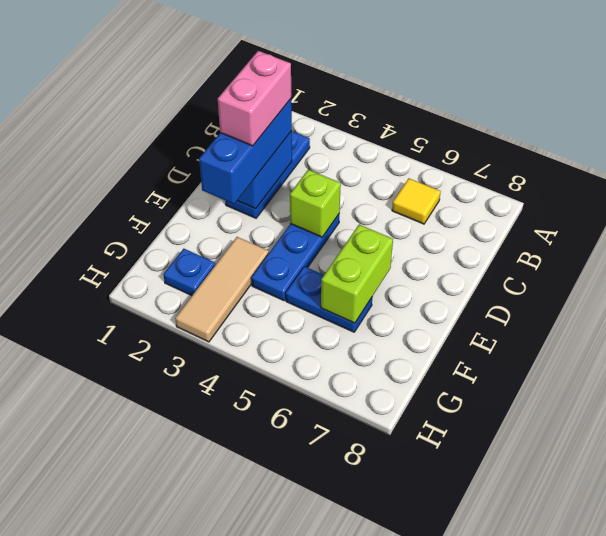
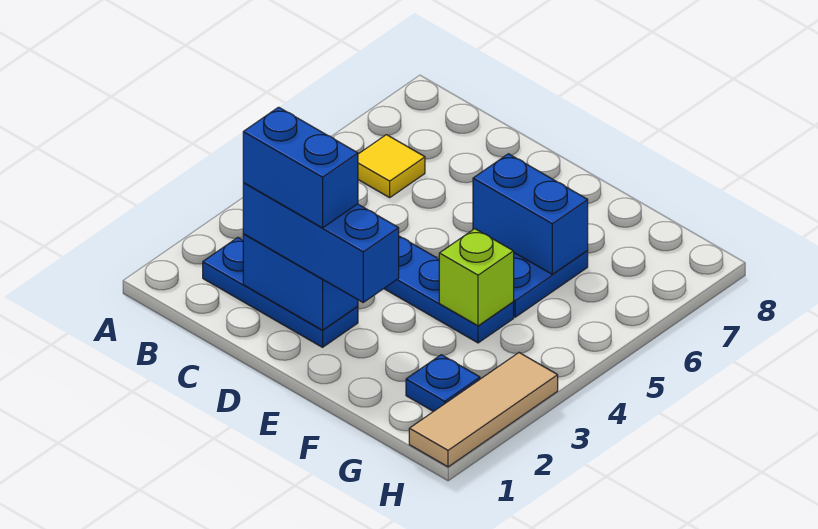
pink brick C2:D2 level 4 -> blue brick C2:D2 level 4
lime brick D4 level 2 -> lime brick F4 level 2
lime brick E6:F6 level 2 -> blue brick E6:F6 level 2
tan tile F3:H3 level 1 -> tan tile H1:H3 level 1

